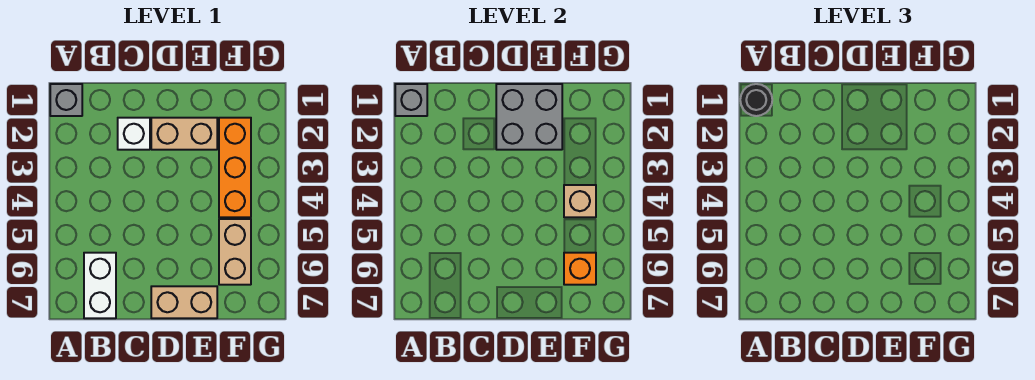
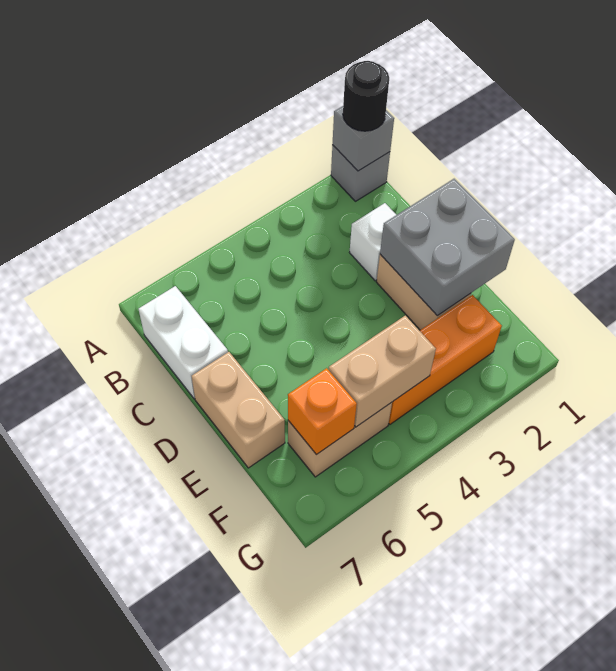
white brick B6:B7 level 1 -> white brick B7:C7 level 1
tan brick F4 level 2 -> tan brick F4:F5 level 2

